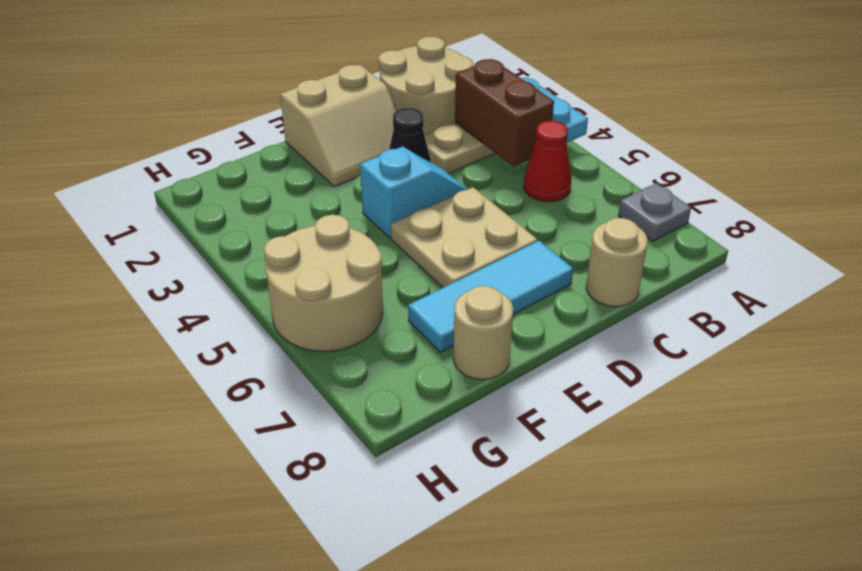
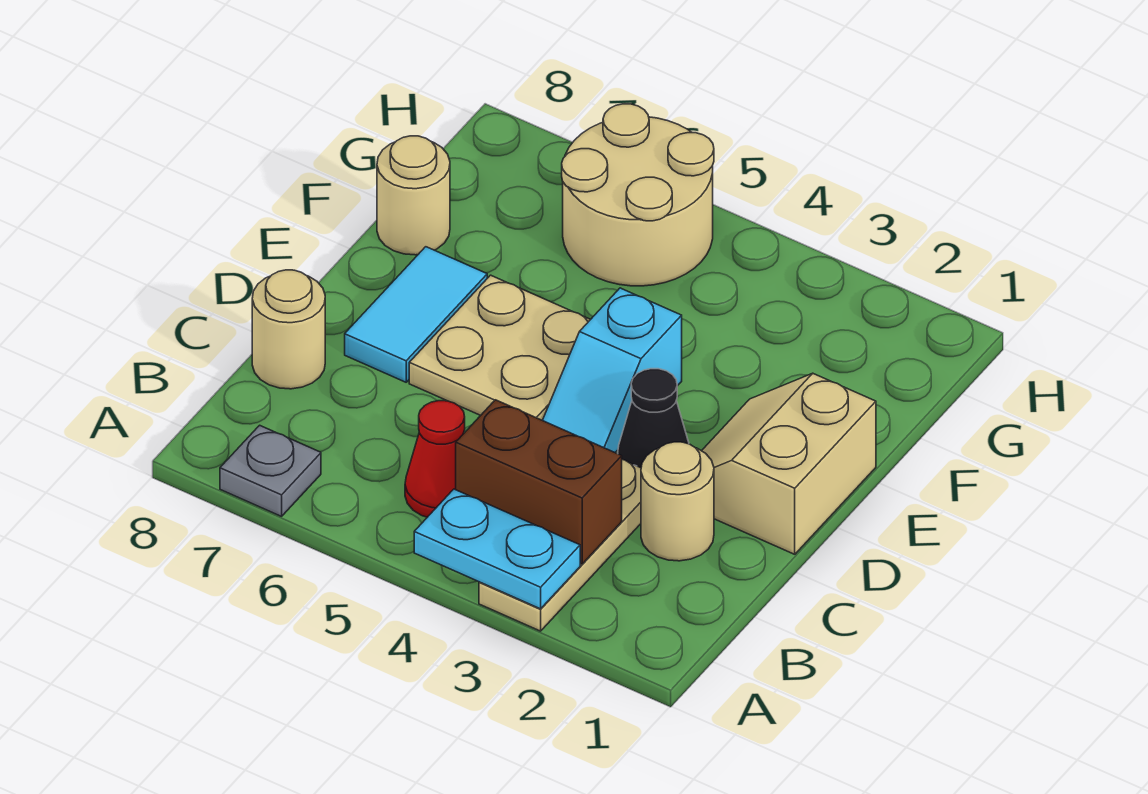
tan round brick B1:C2 level 1 -> tan round brick C2 level 1
cyan tile D7:F7 level 1 -> cyan tile D7:E7 level 1

